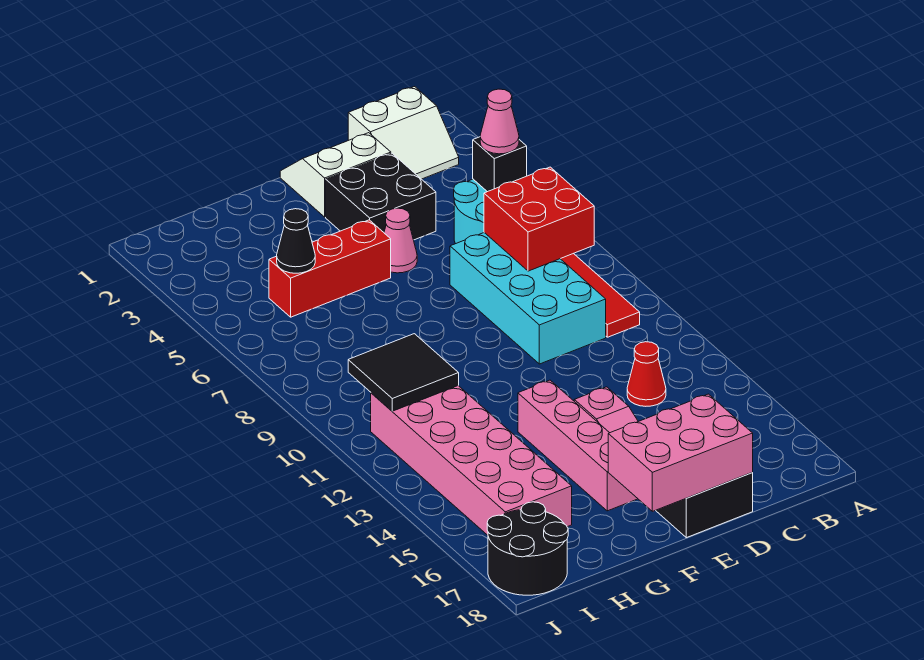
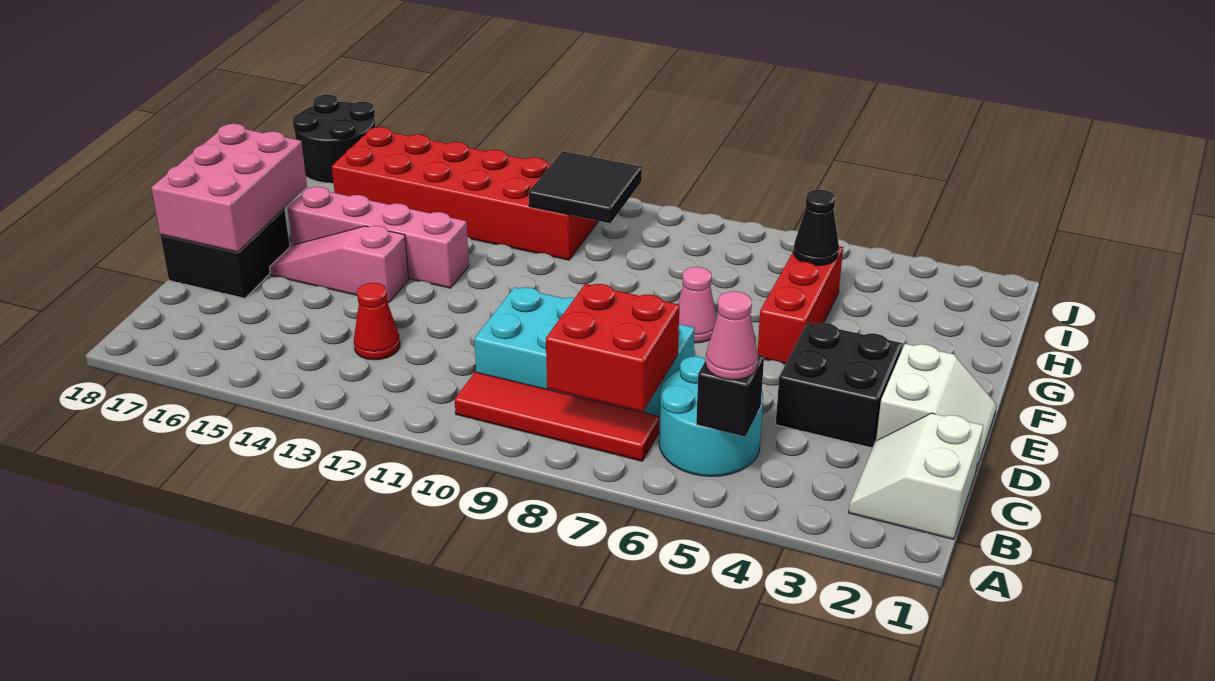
pink cone E5 level 1 -> pink cone F7 level 1
pink brick H11:I16 level 1 -> red brick H11:I16 level 1

